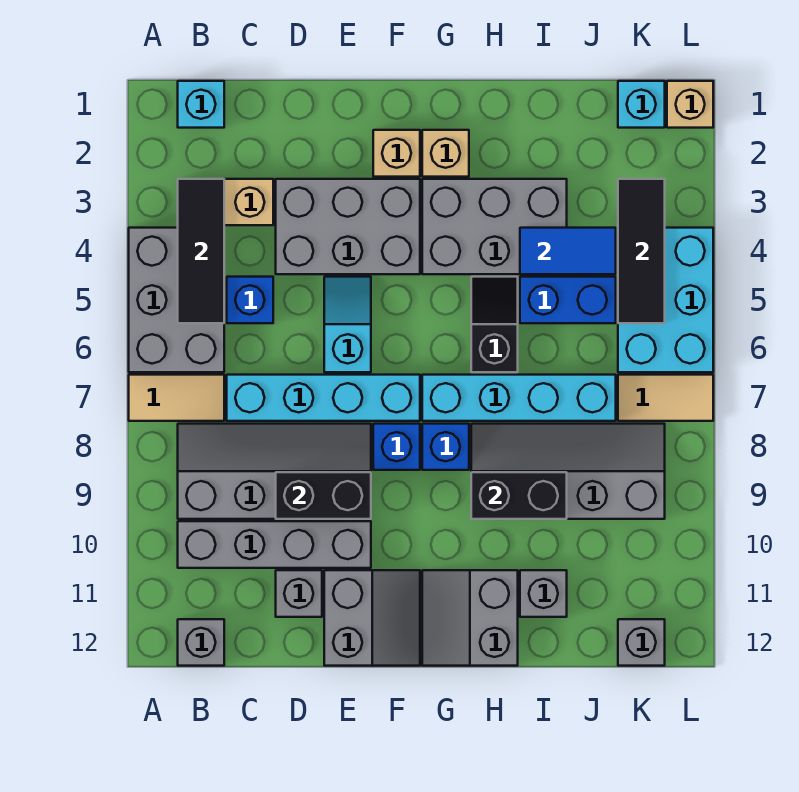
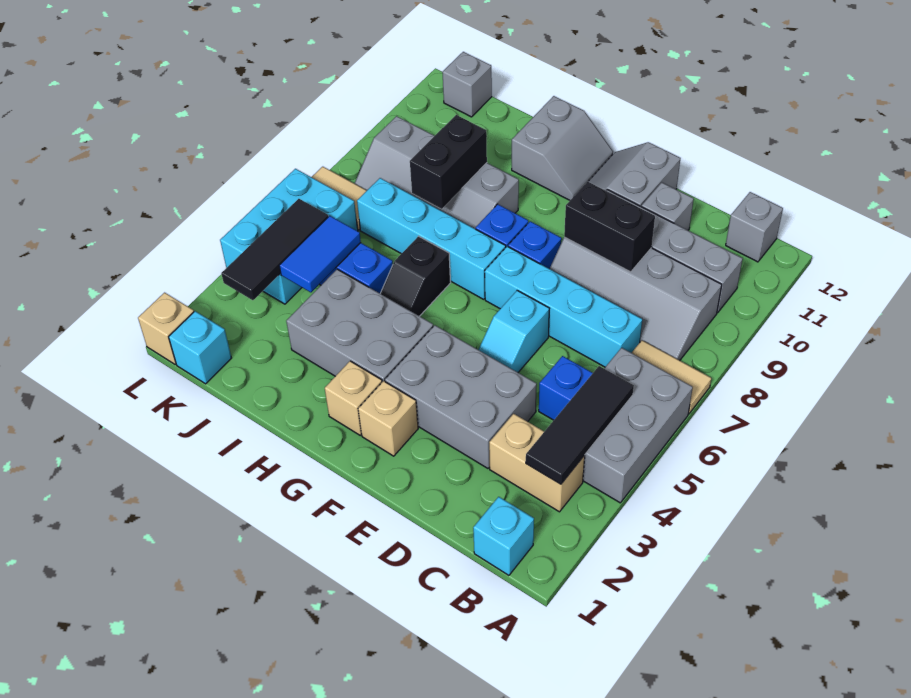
black brick H9:I9 level 2 -> black brick I8:I9 level 2
blue tile I4:J4 level 2 -> blue tile J4:J5 level 2
grey brick I11 level 1 -> none

